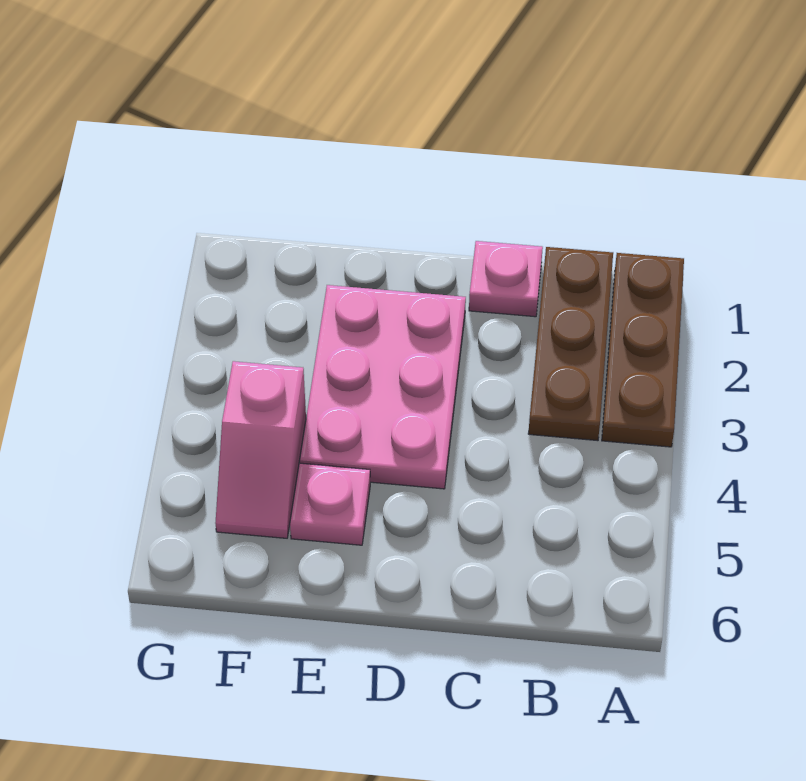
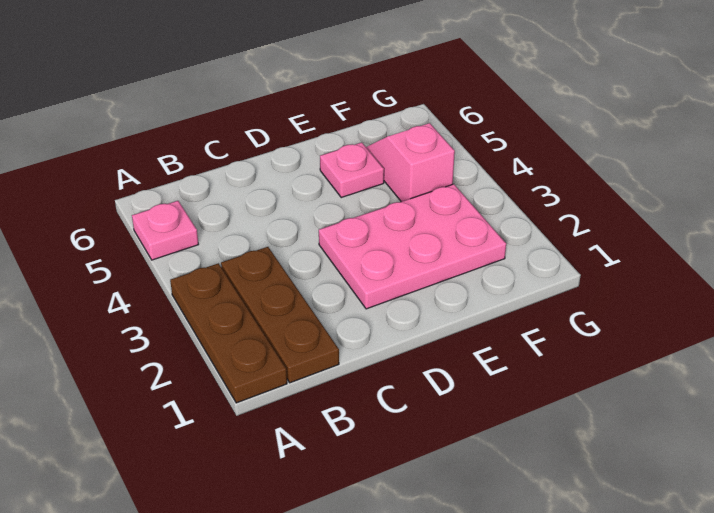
pink plate C1 level 1 -> pink plate A5 level 1
pink plate D2:E4 level 1 -> pink plate D2:F3 level 1

